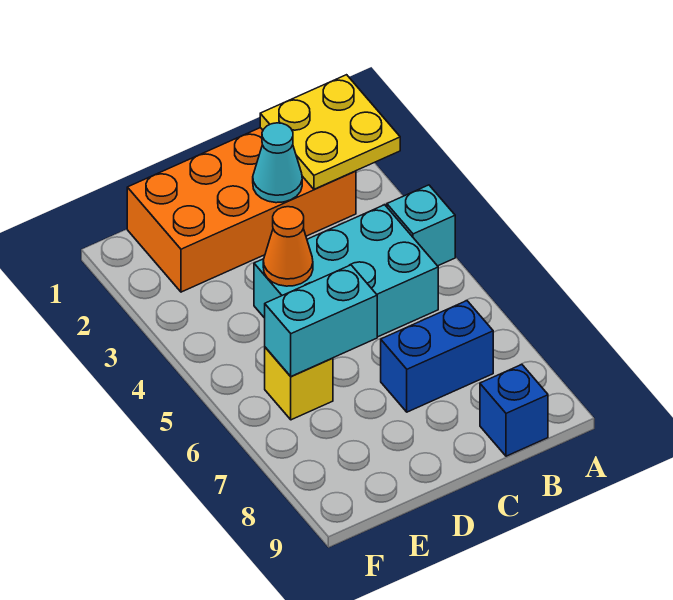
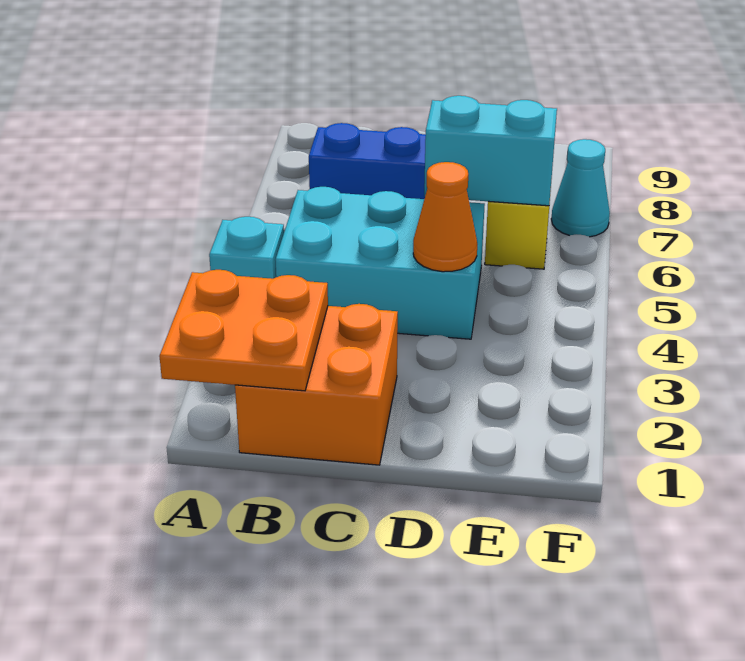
yellow plate A1:B2 level 2 -> orange plate A1:B2 level 2
orange brick B1:E2 level 1 -> orange brick B1:C2 level 1
blue brick B9 level 1 -> none
cyan cone C2 level 2 -> cyan cone F7 level 1

